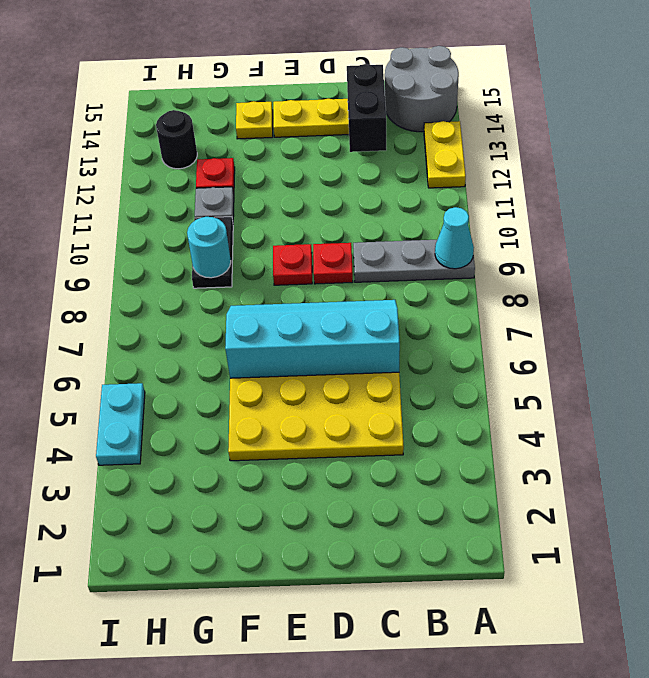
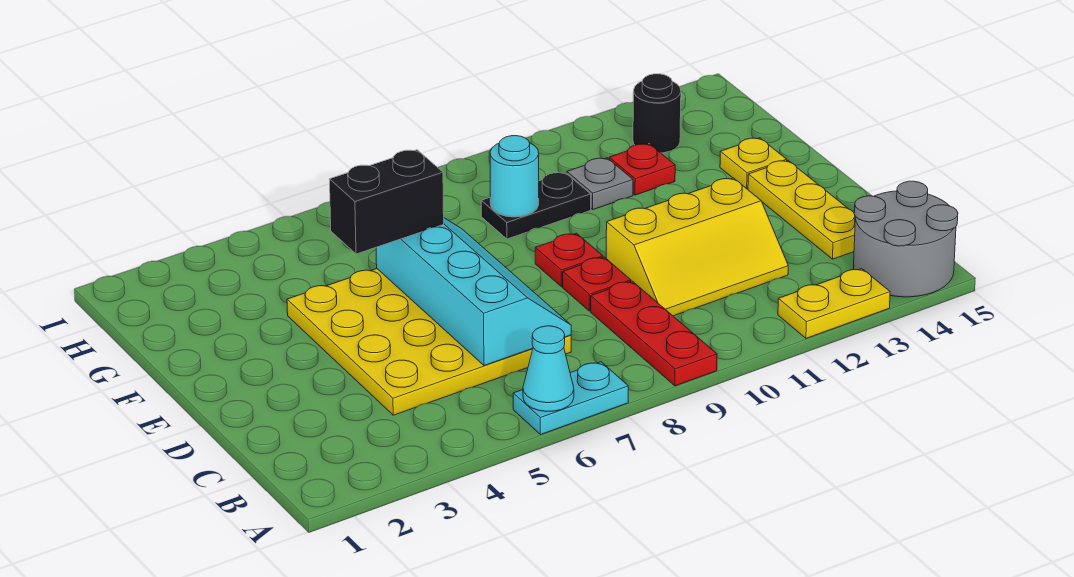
grey plate A9:C9 level 1 -> red plate A9:C9 level 1
cyan cone A9 level 2 -> cyan cone A6 level 2
none -> yellow slope C10:D12 level 1 top D
black brick C13:C14 level 2 -> black brick F5:F6 level 3
cyan plate I4:I5 level 1 -> cyan plate A6:A7 level 1

